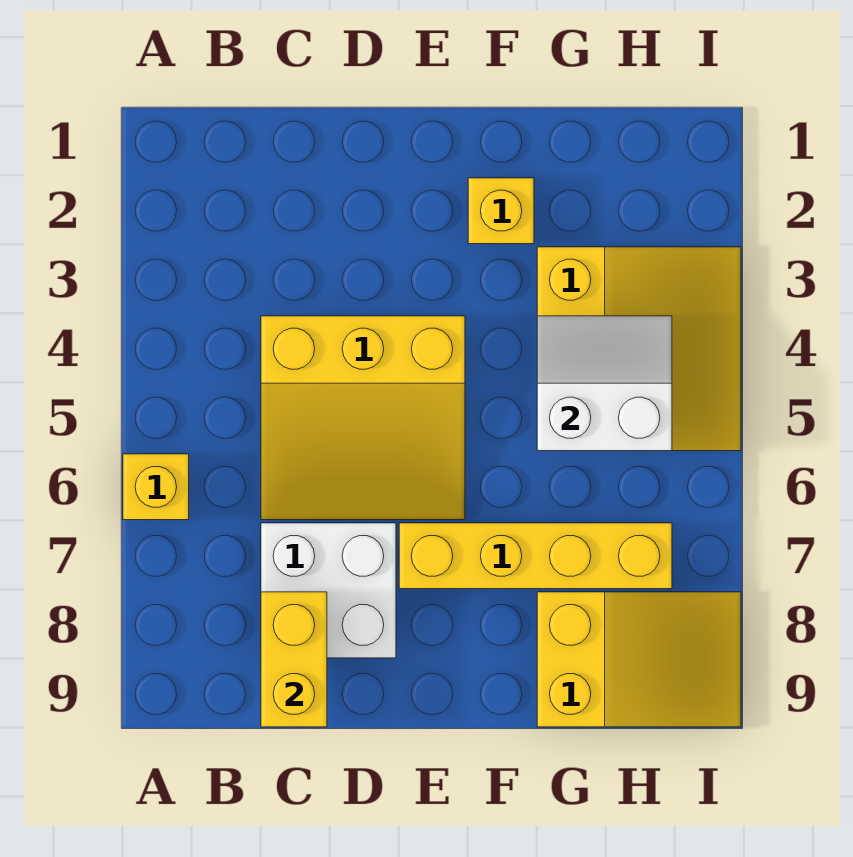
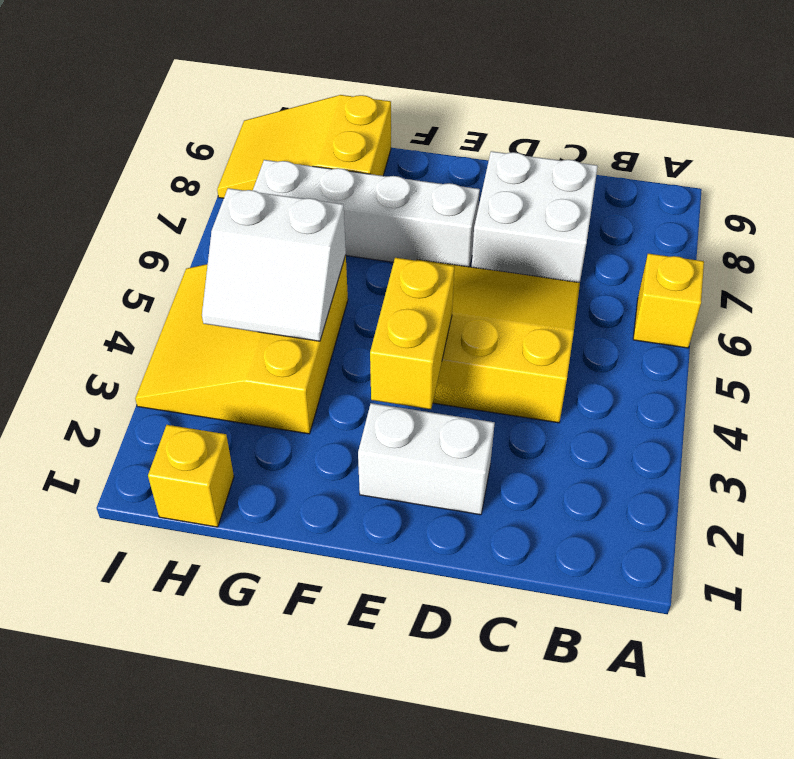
yellow brick C8:C9 level 2 -> yellow brick E3:E4 level 2
none -> white brick D2:E2 level 1
yellow brick E7:H7 level 1 -> white brick E7:H7 level 1
yellow brick F2 level 1 -> yellow brick H1 level 1

